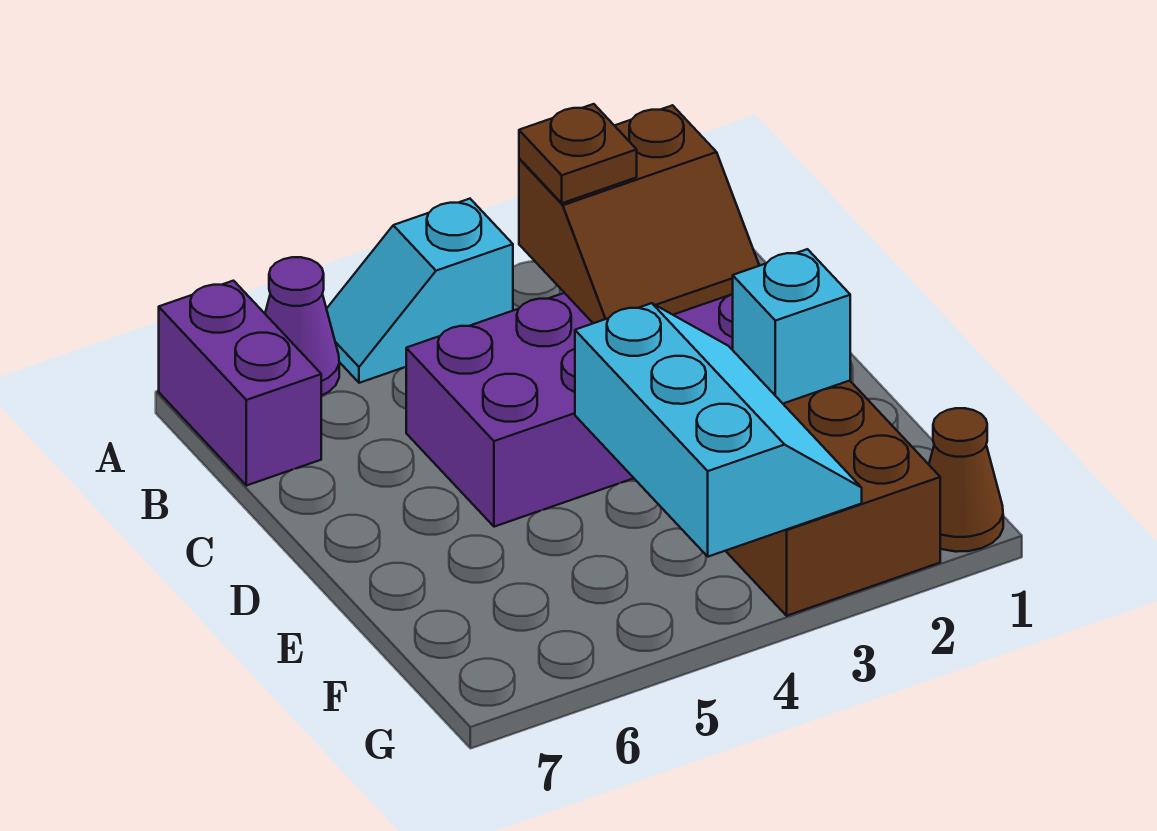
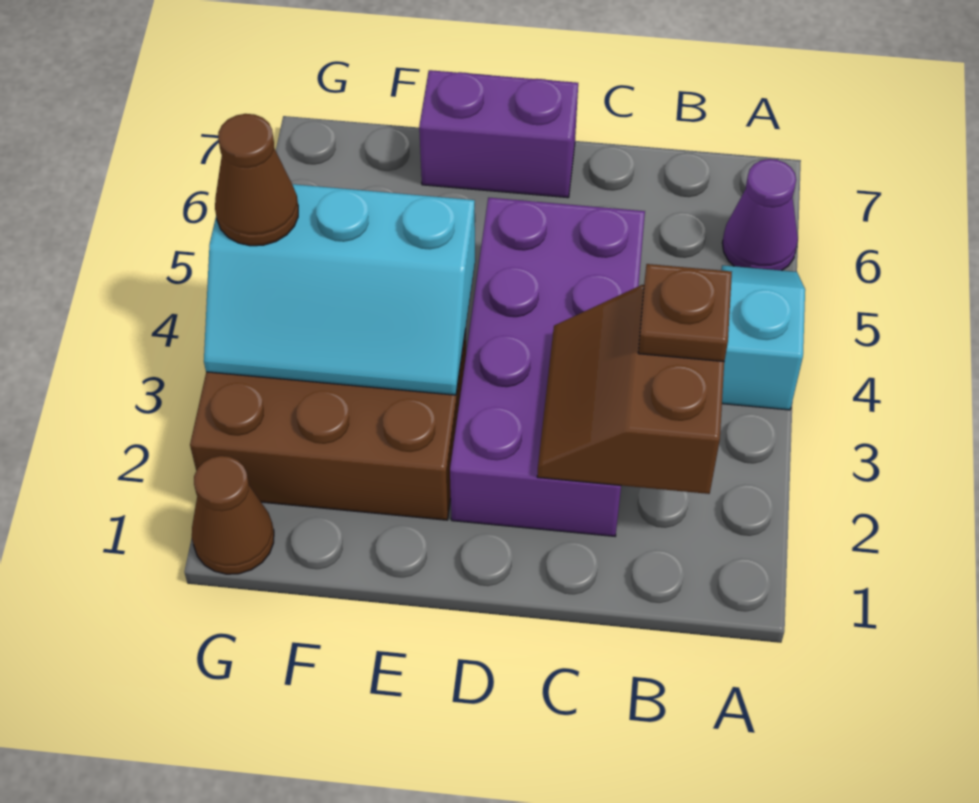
purple brick A7:B7 level 1 -> purple brick D7:E7 level 1
cyan brick E2 level 2 -> none
none -> brown cone G4 level 3

